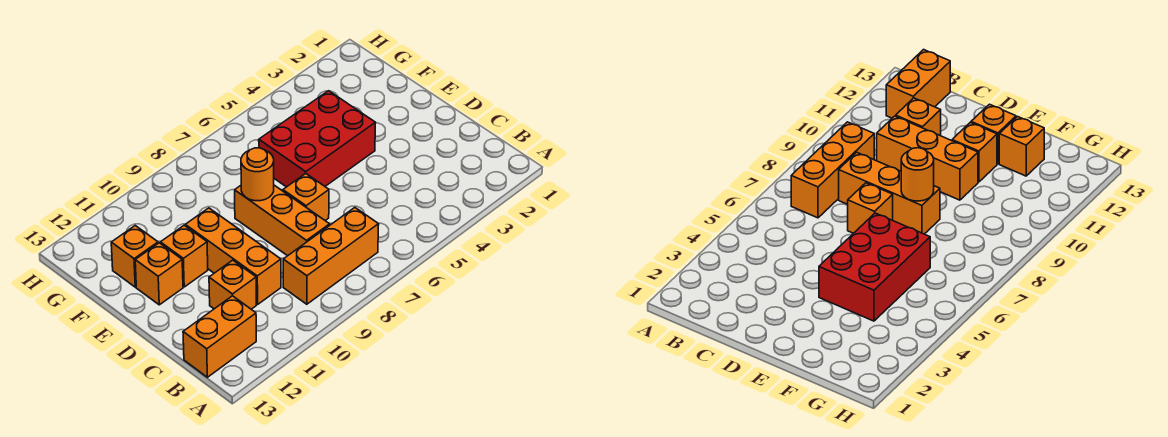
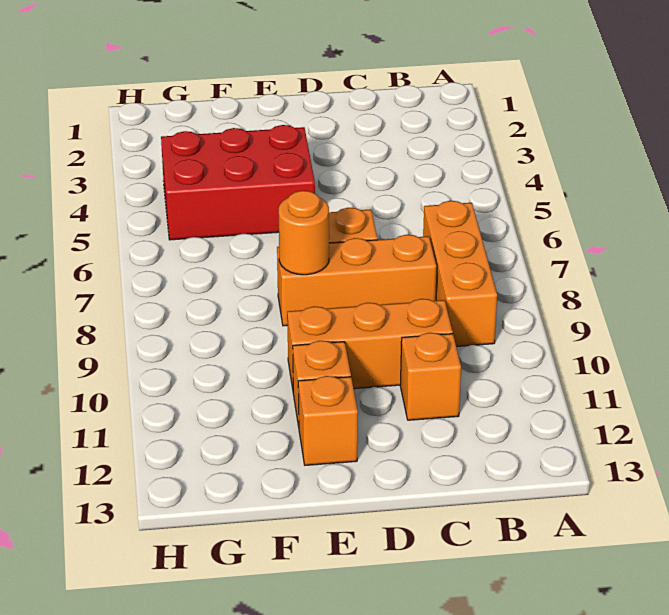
orange brick B12:B13 level 1 -> none
red brick E4:F6 level 1 -> red brick E4:G5 level 1
orange brick F12 level 1 -> none

